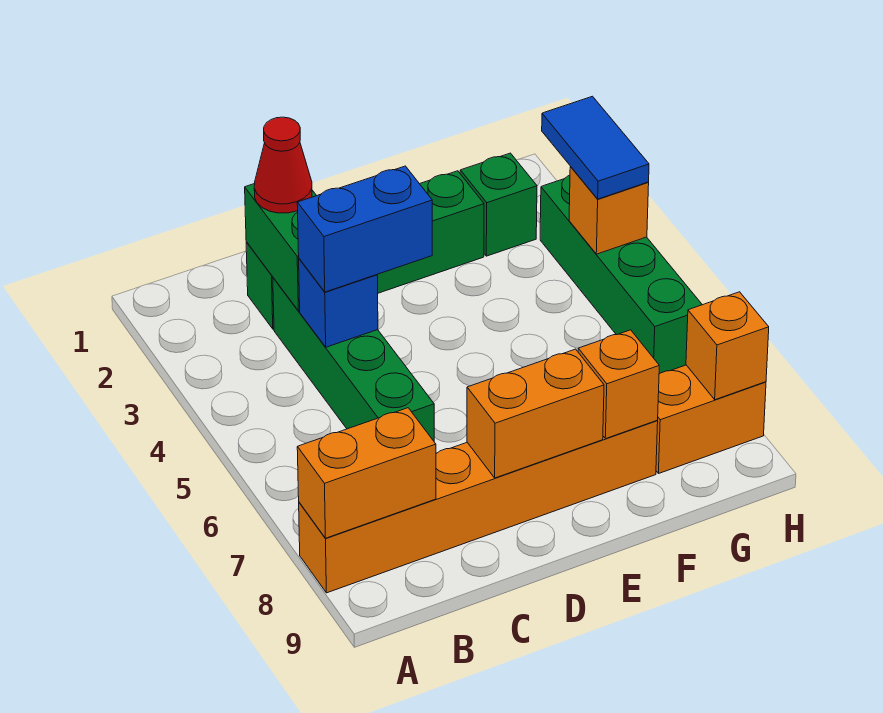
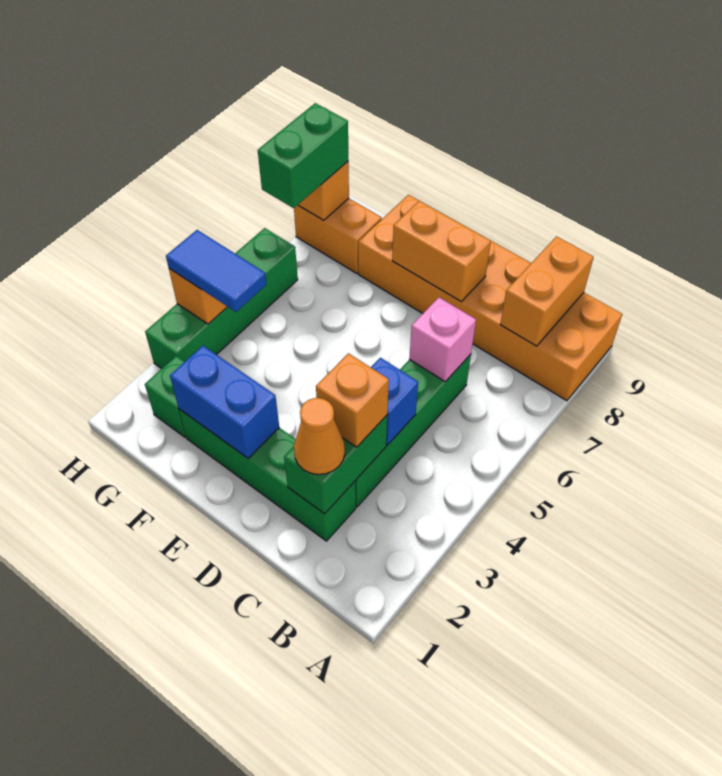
orange brick A8:F8 level 1 -> orange brick A8:F9 level 1
orange brick A8:B8 level 2 -> orange brick B8:B9 level 2
red cone C2 level 3 -> orange cone C2 level 3
blue brick C4:D4 level 3 -> blue brick E2:F2 level 2
none -> pink brick C6 level 2
orange brick F8 level 2 -> orange brick C3 level 3
blue tile H3:H4 level 3 -> blue tile G4:H4 level 3
none -> green brick H7:H8 level 3

